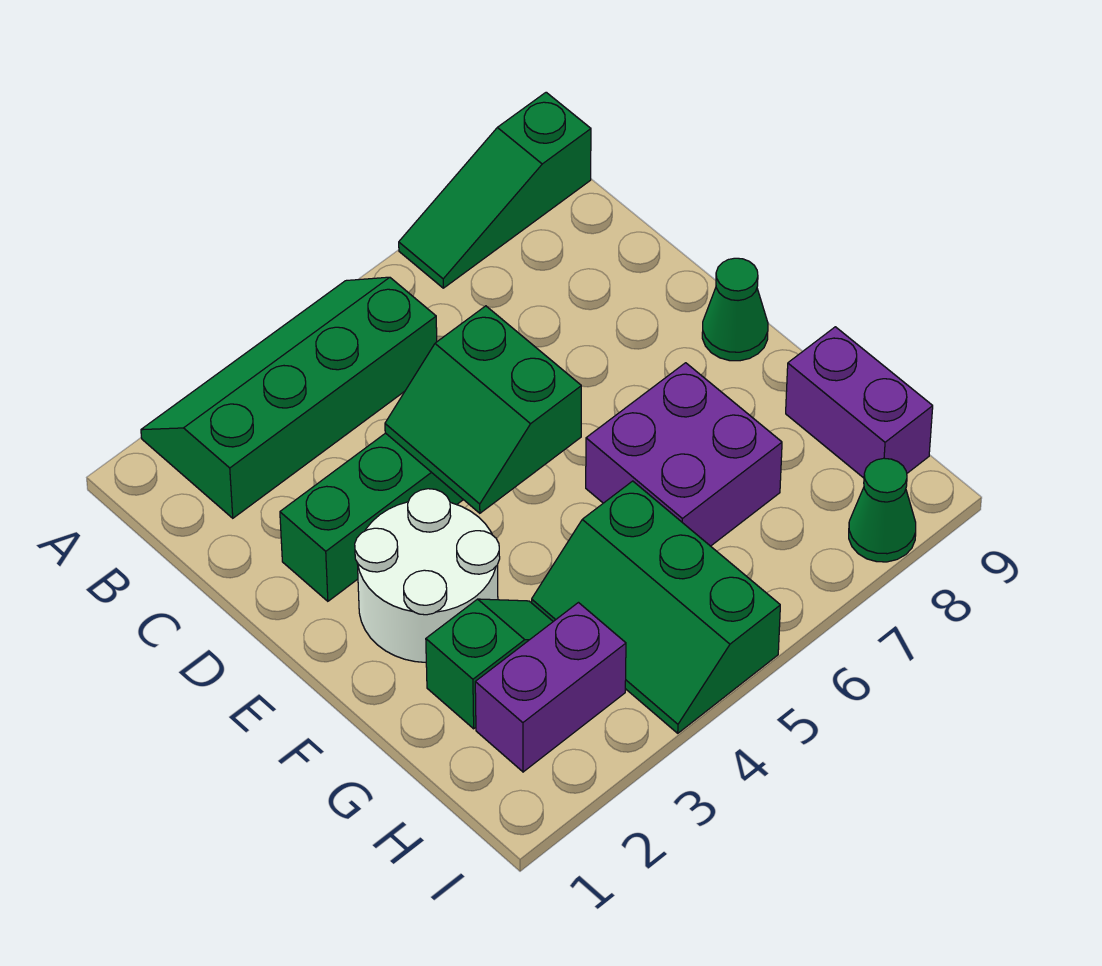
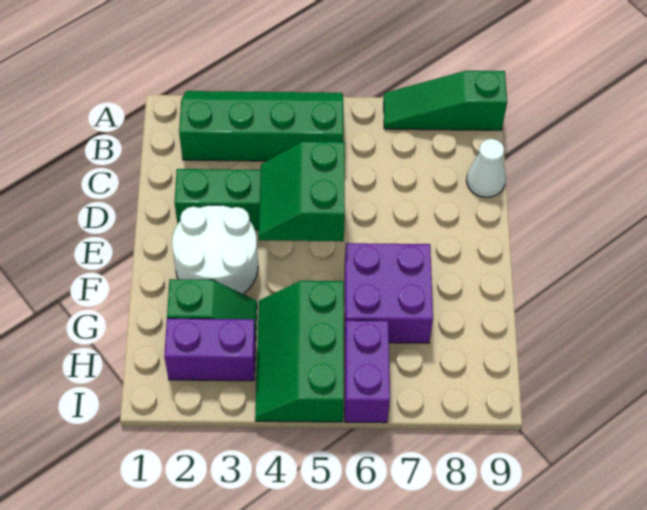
none -> white cone C9 level 1
green cone E9 level 1 -> none
purple brick G9:H9 level 1 -> purple brick H6:I6 level 1
green cone I8 level 1 -> none

